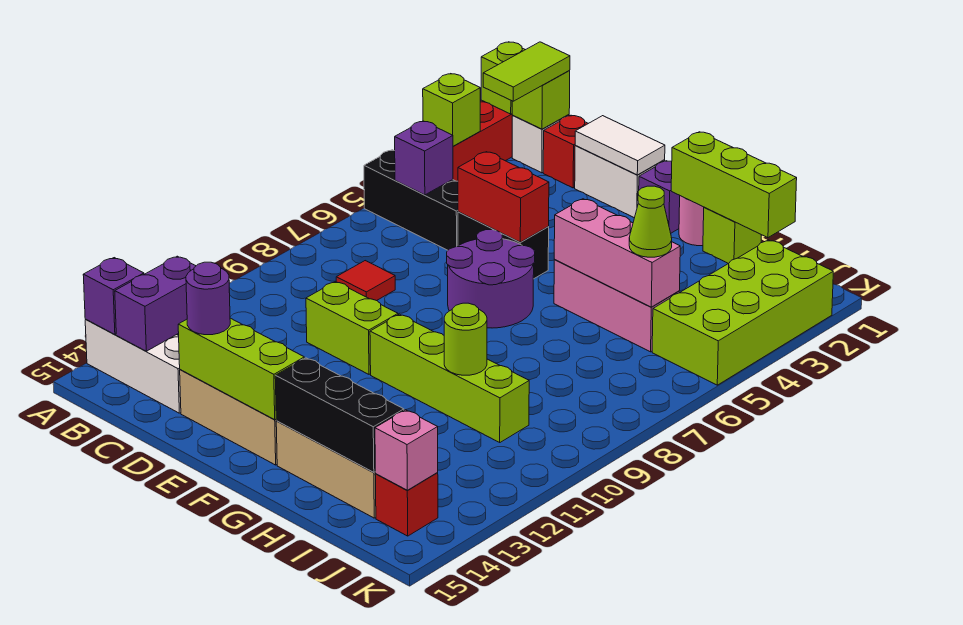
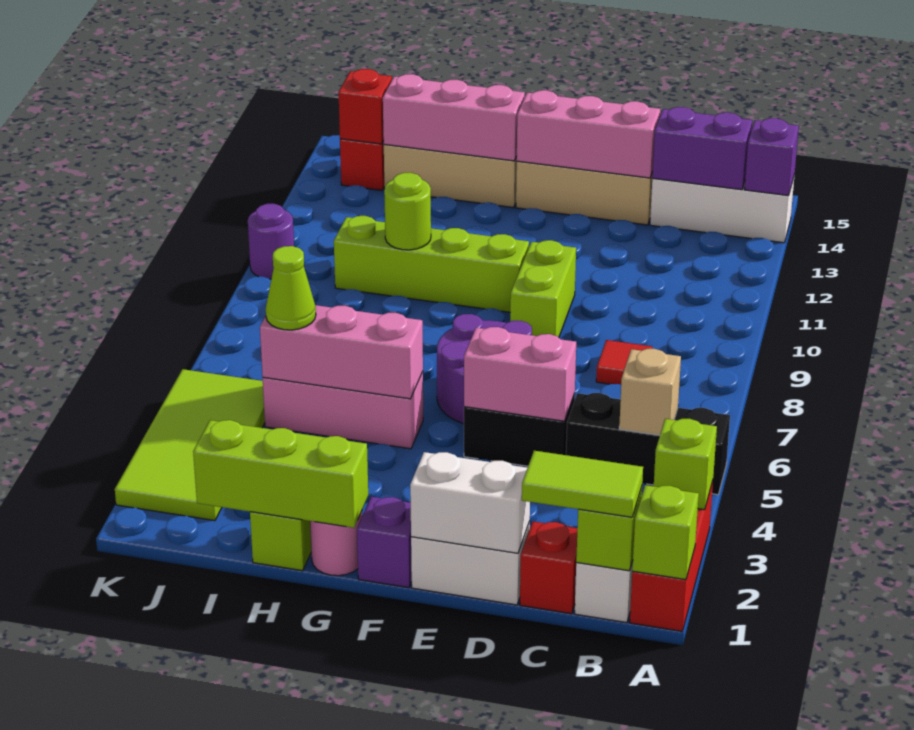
lime tile B1:B2 level 3 -> lime tile B1:C1 level 3
purple brick B5 level 2 -> tan brick B5 level 2
purple brick B13:B14 level 2 -> purple brick B14:C14 level 2
white tile D1:E1 level 2 -> white brick D1:E1 level 2
red brick D5:E5 level 2 -> pink brick D5:E5 level 2
lime brick D10:E10 level 1 -> lime brick E9:E10 level 1
lime brick D14:F14 level 2 -> pink brick D14:F14 level 2
purple round brick D14 level 3 -> purple round brick K10 level 1
black brick G14:I14 level 2 -> pink brick G14:I14 level 2
lime brick J2:K5 level 1 -> lime tile J2:K5 level 1
pink brick J14 level 2 -> red brick J14 level 2

